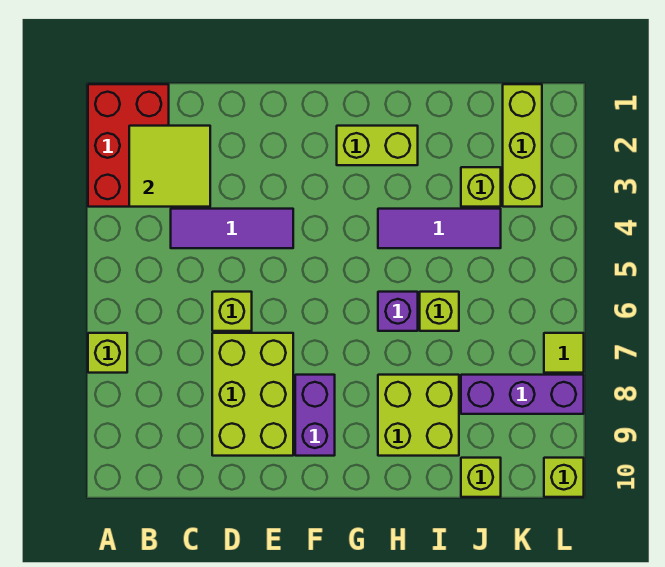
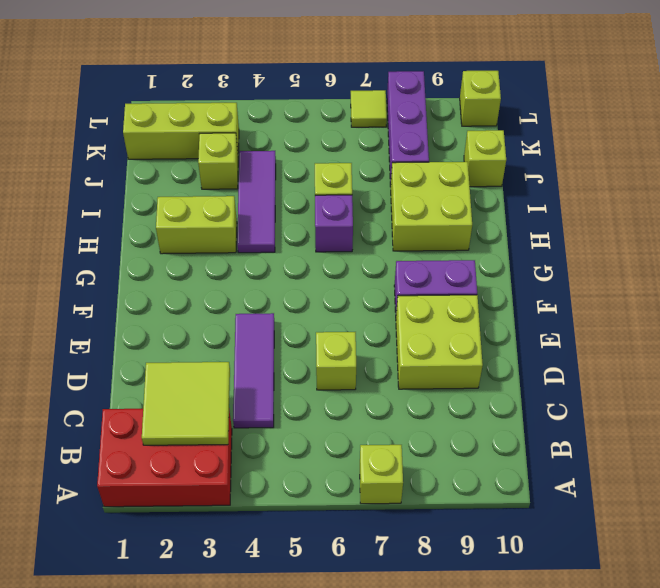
lime brick D7:E9 level 1 -> lime brick D8:E9 level 1
lime brick G2:H2 level 1 -> lime brick H2:H3 level 1

